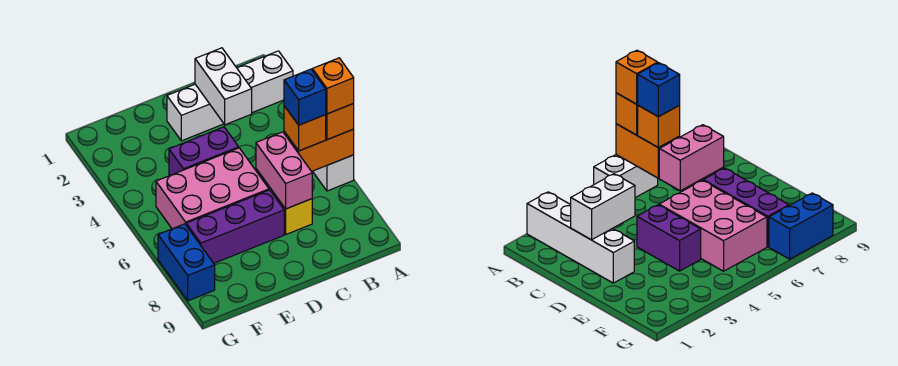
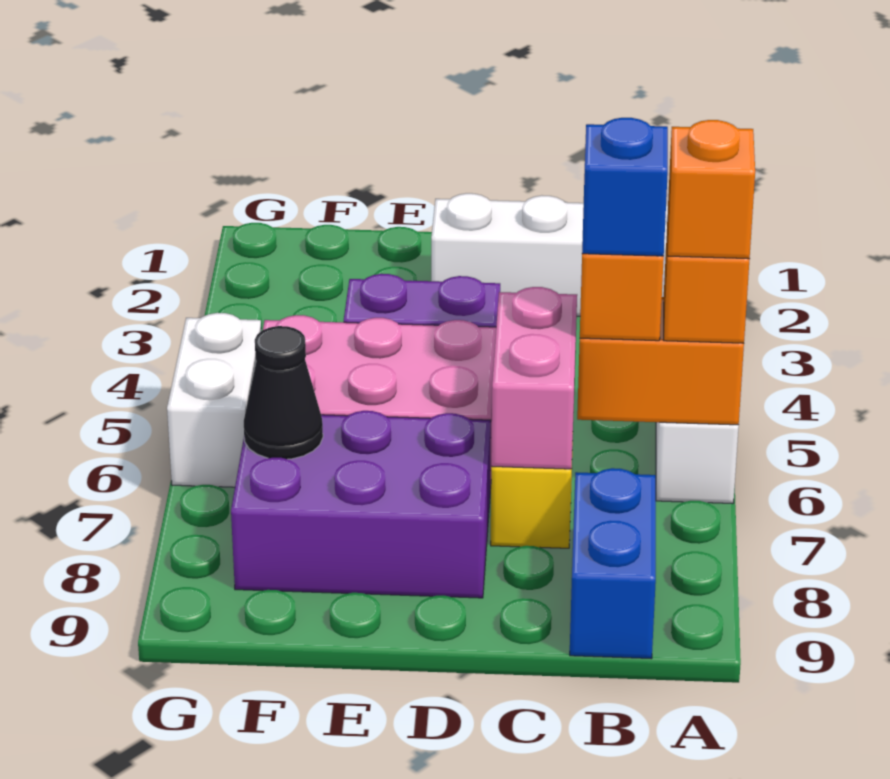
white brick C2:C3 level 2 -> white brick G5:G6 level 1
purple brick D7:F7 level 1 -> purple brick D7:F8 level 1
none -> black cone F7 level 2
blue brick G7:G8 level 1 -> blue brick B8:B9 level 1

